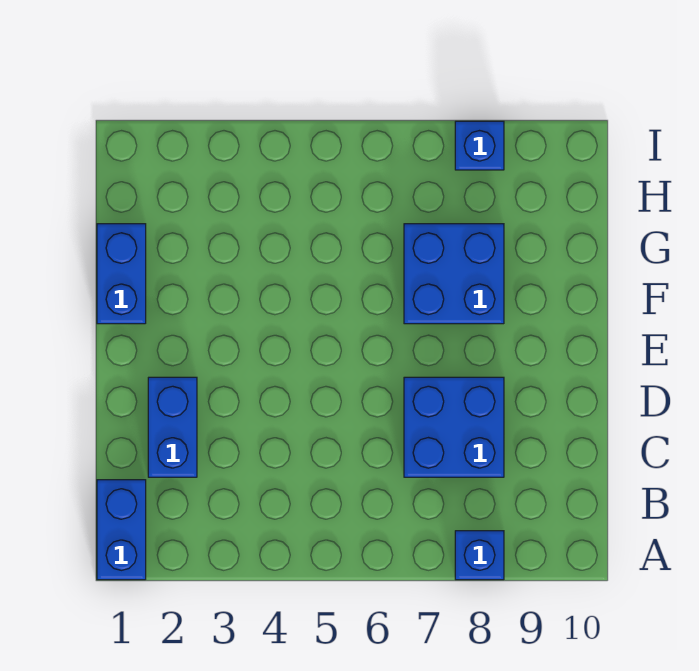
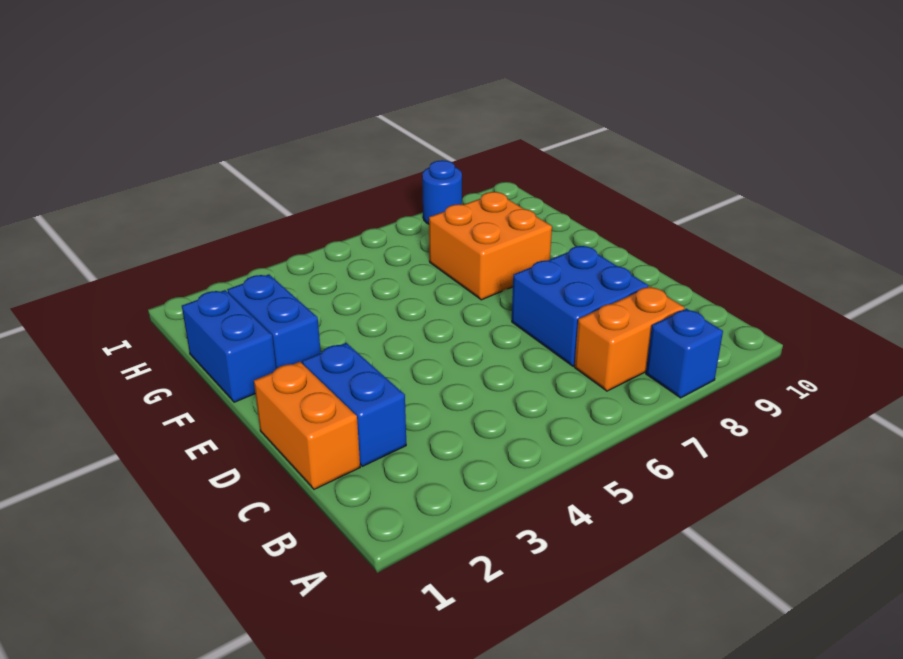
blue brick A1:B1 level 1 -> blue brick F2:G2 level 1
none -> orange brick B7:B8 level 1
none -> orange brick C1:D1 level 1
blue brick F7:G8 level 1 -> orange brick F7:G8 level 1
blue brick I8 level 1 -> blue round brick I8 level 1

